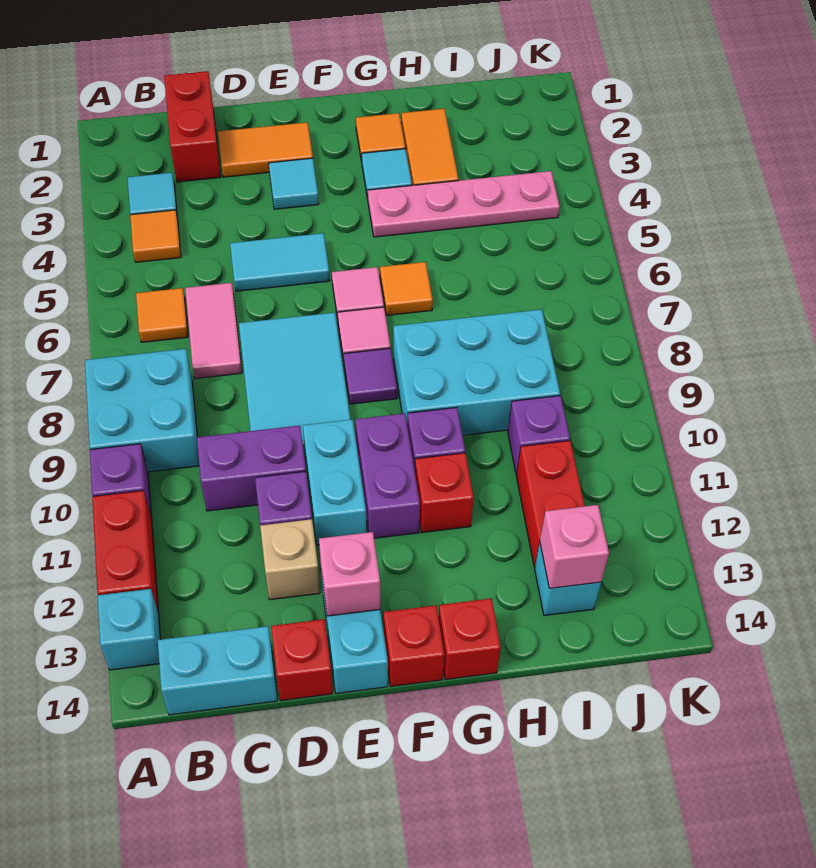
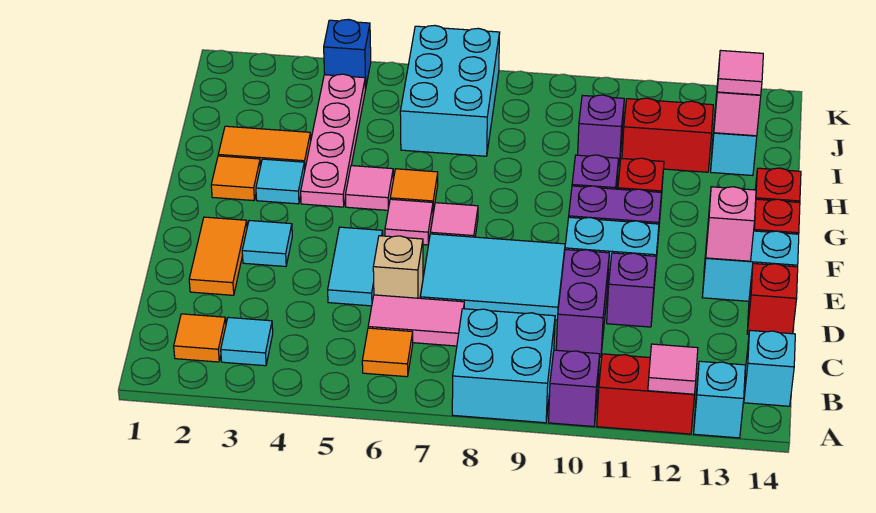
none -> pink tile A12 level 2
orange tile B4 level 1 -> orange tile B2 level 1
cyan brick B14:C14 level 1 -> cyan brick B14 level 1
red brick C1:C2 level 1 -> none
tan brick D12 level 1 -> tan brick D6 level 1
purple tile F8 level 1 -> none
none -> pink tile G5 level 1
cyan brick G8:I9 level 1 -> cyan brick I6:K7 level 1
none -> pink tile I13 level 3
none -> blue brick K4 level 1

